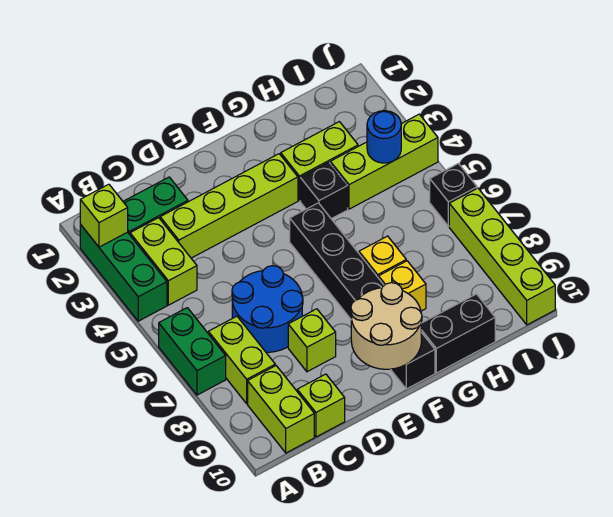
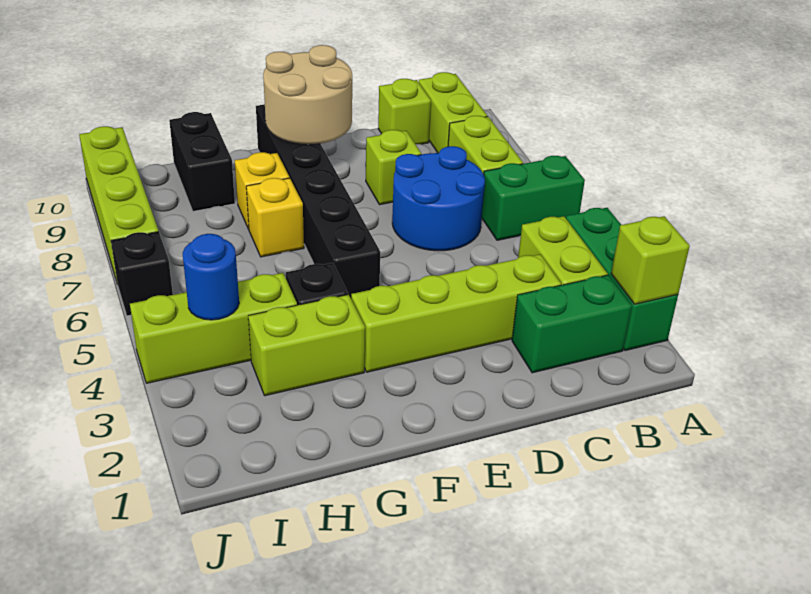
green brick A6:A7 level 1 -> green brick A6:B6 level 1
black brick G10:H10 level 1 -> black brick H9:H10 level 1

